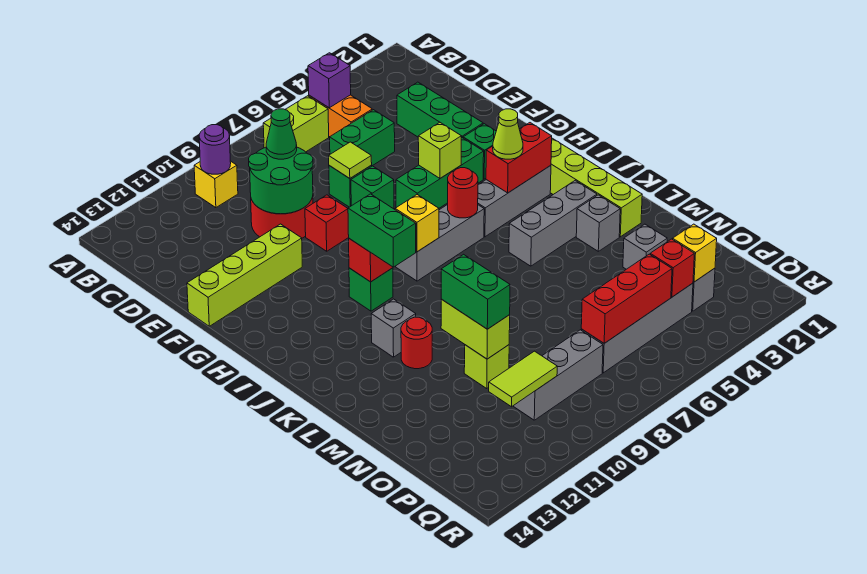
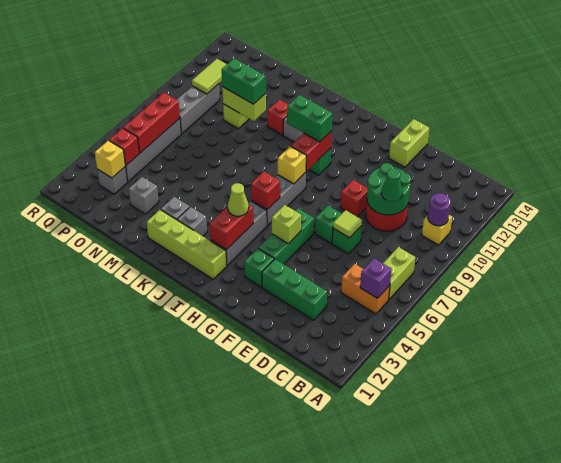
green brick D5:D6 level 1 -> none
lime brick F11:F14 level 1 -> lime brick F13:F14 level 1
red round brick I6 level 2 -> red brick I6 level 2
grey brick K3:K5 level 1 -> grey brick K3 level 1
red round brick L11 level 1 -> red brick L11 level 1

